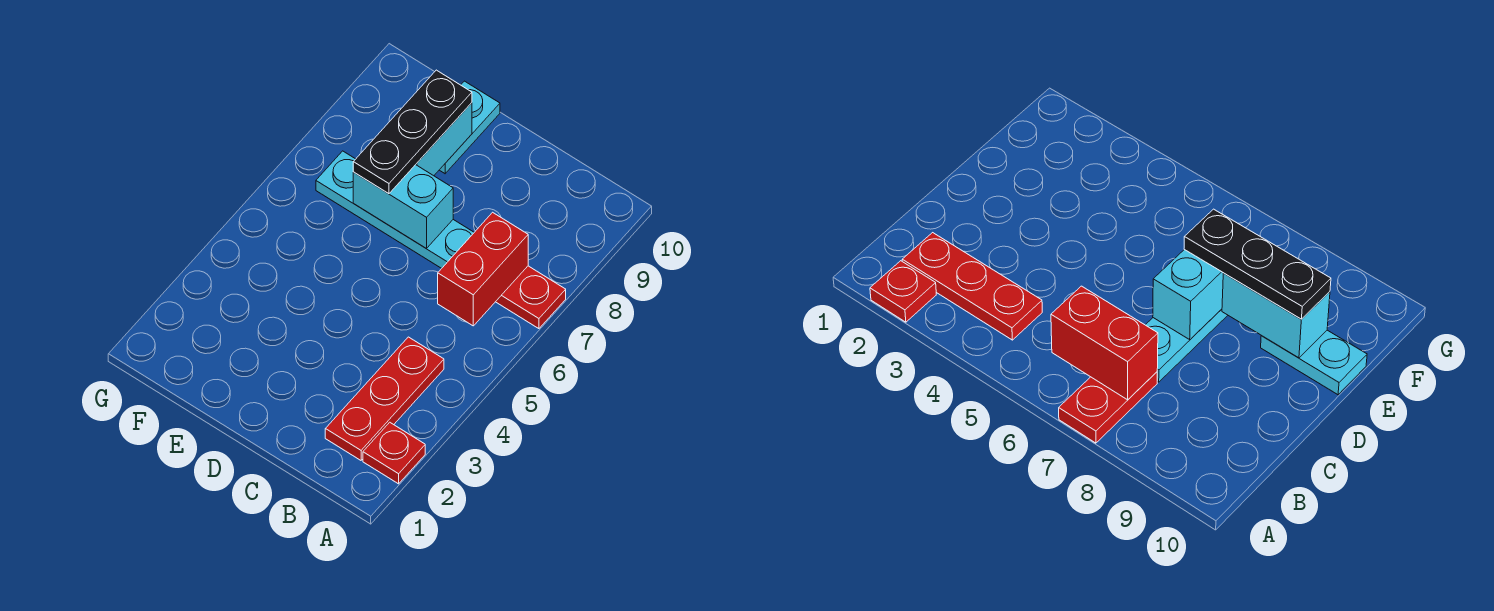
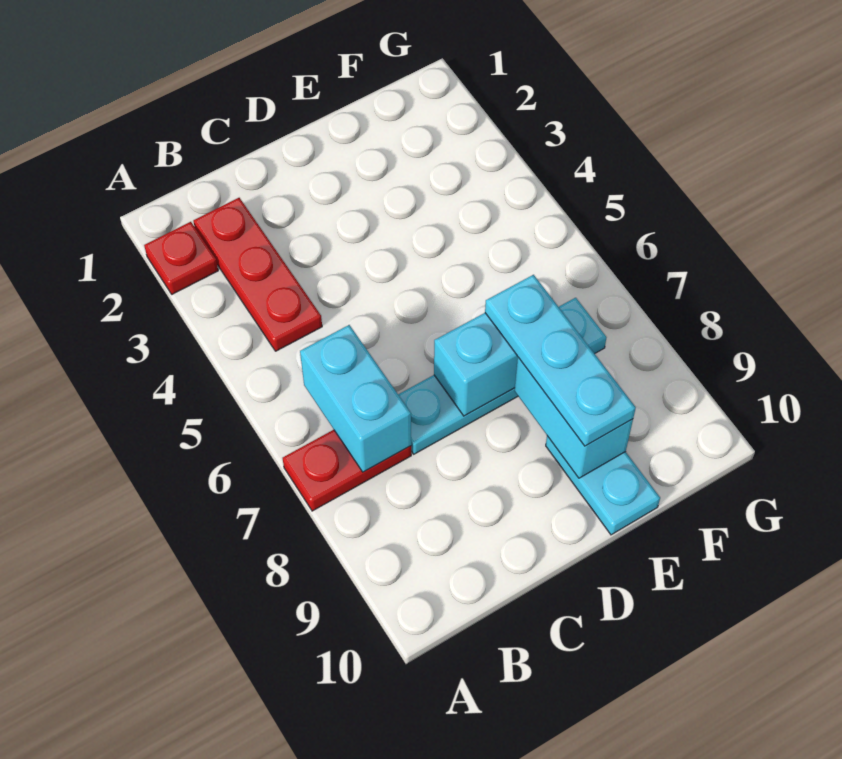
red brick B6:B7 level 2 -> cyan brick B6:B7 level 2
black plate E7:E9 level 3 -> cyan plate E7:E9 level 3

